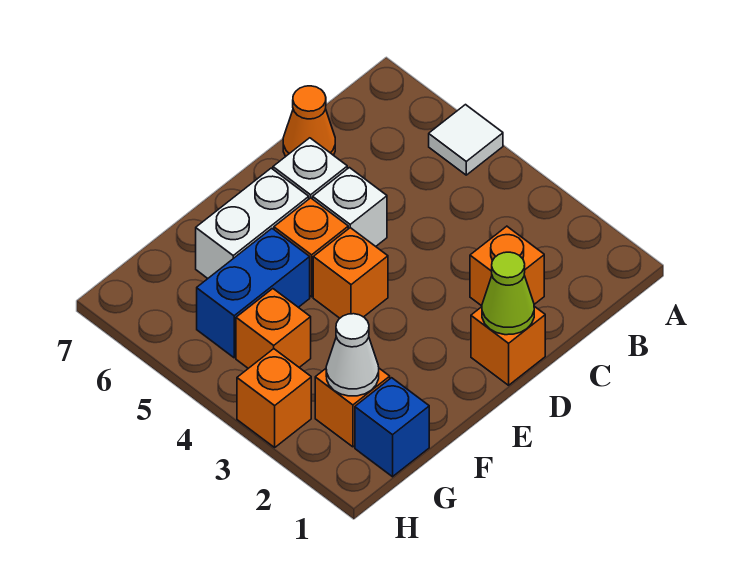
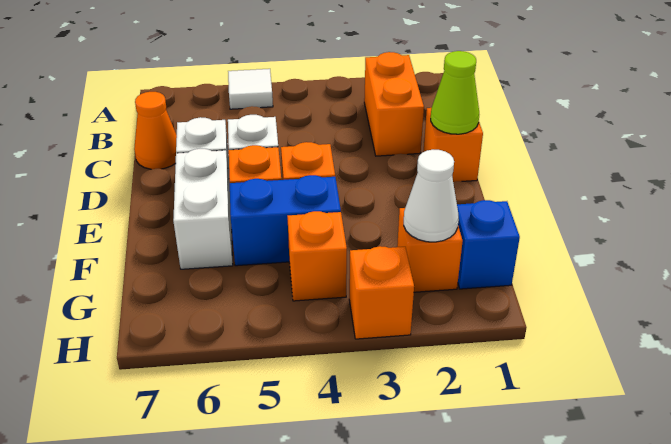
orange brick C2 level 1 -> orange brick B2:C2 level 1
blue brick F5:G5 level 1 -> blue brick F4:F5 level 1

